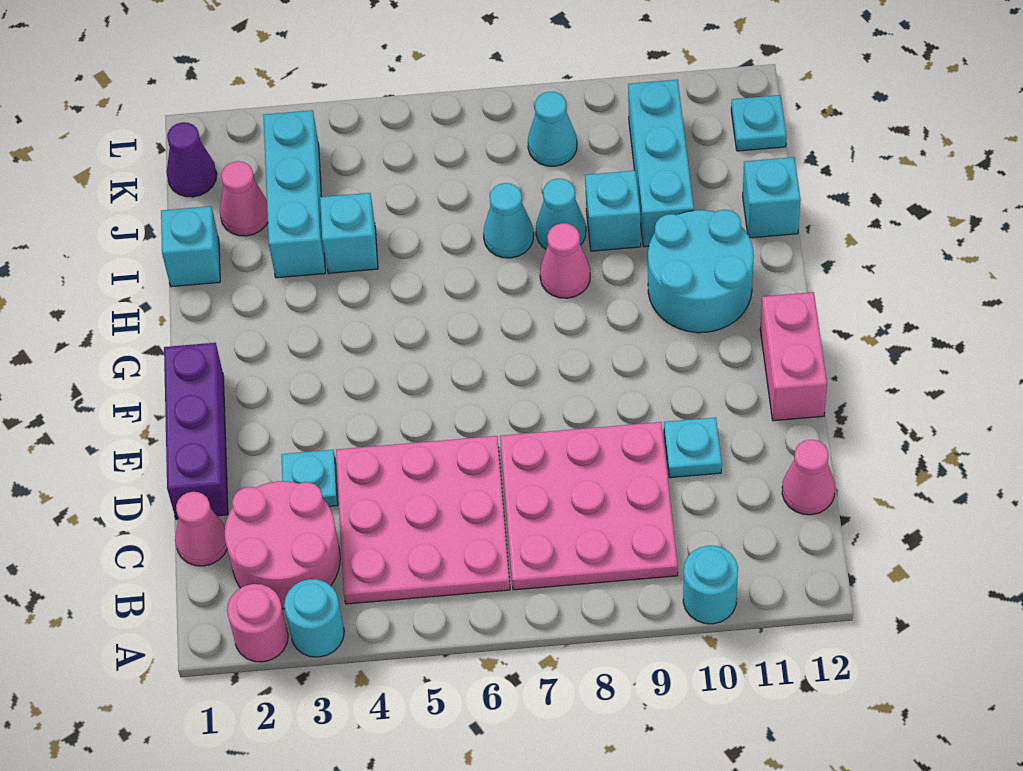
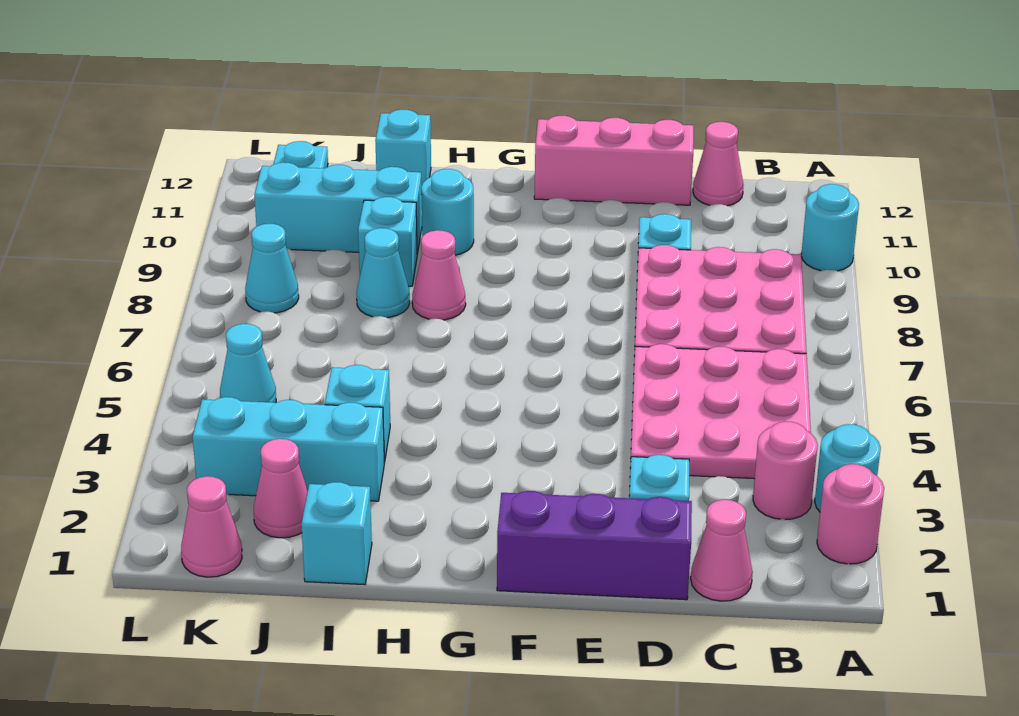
pink round brick B2:C3 level 1 -> pink round brick B3 level 1
pink brick E12:F12 level 1 -> pink brick D12:F12 level 1
cyan round brick G10:H11 level 1 -> cyan round brick H10 level 1
cyan cone I7 level 1 -> cyan cone K5 level 1
purple cone K1 level 1 -> pink cone K1 level 1

